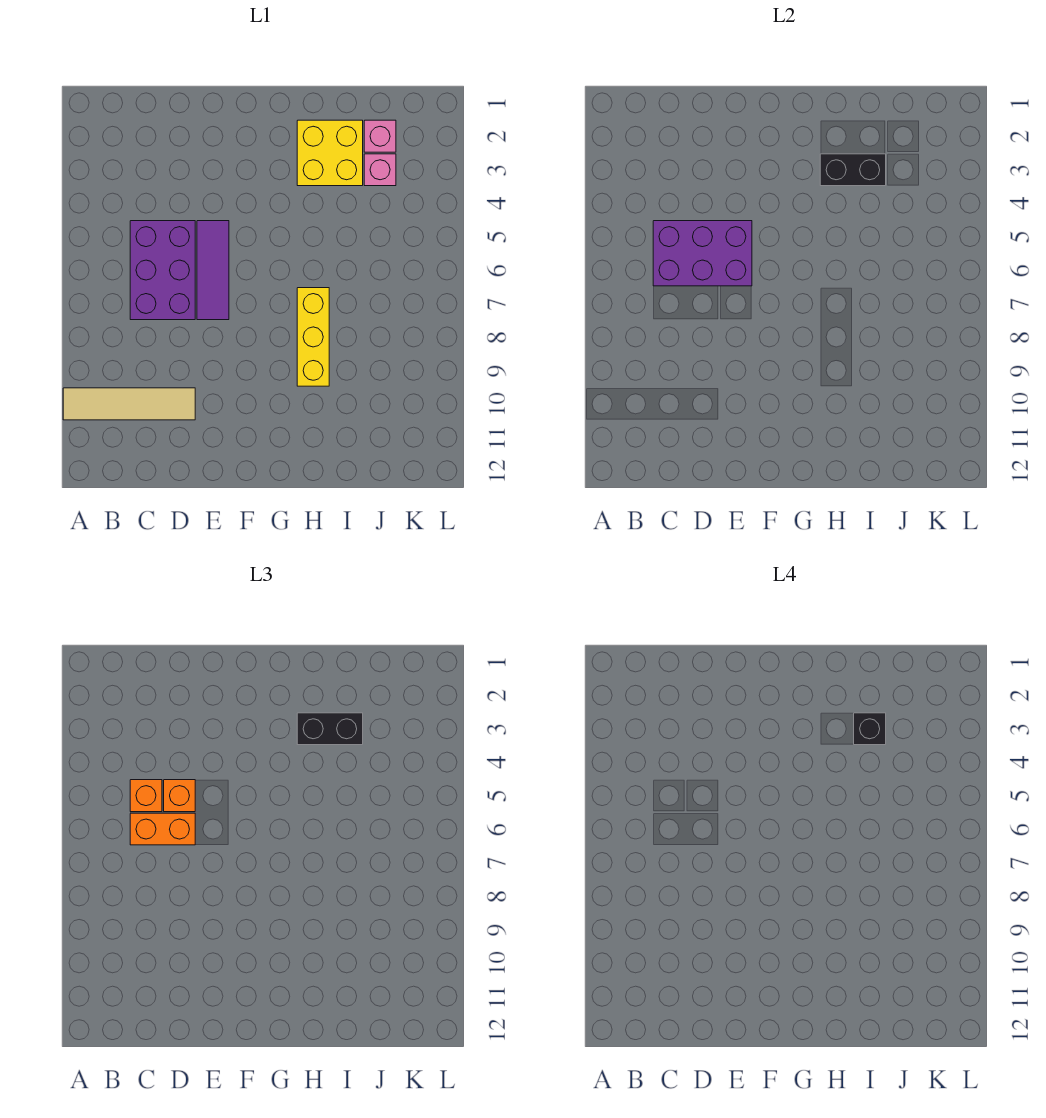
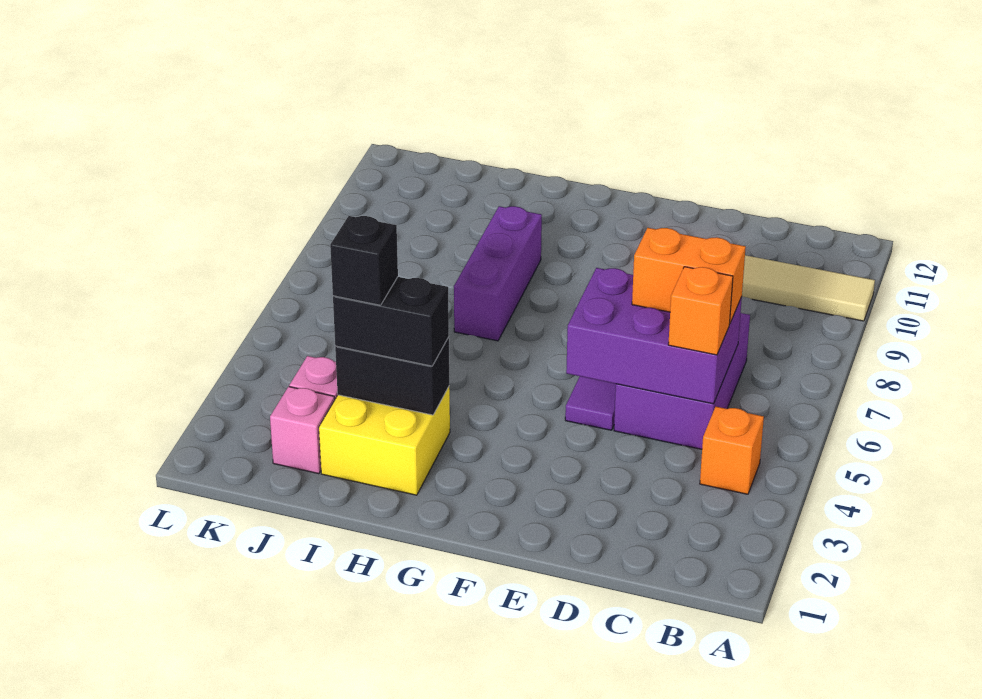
orange brick D5 level 3 -> orange brick B4 level 1
yellow brick H7:H9 level 1 -> purple brick H7:H9 level 1

